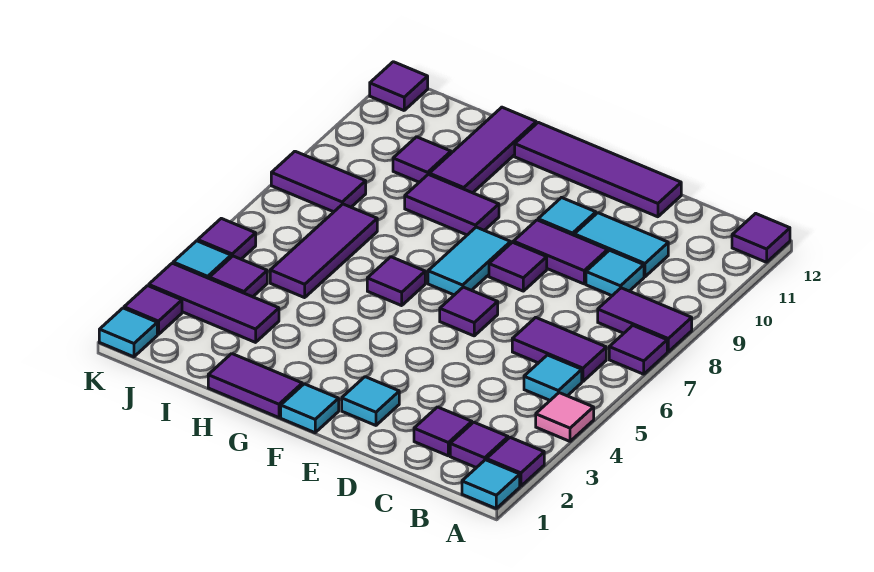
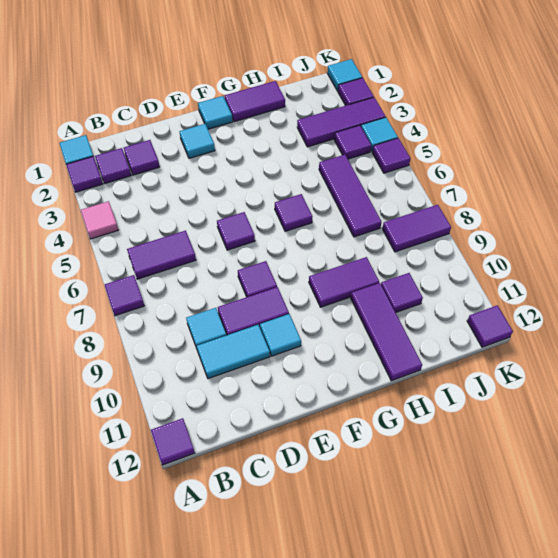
purple tile A8:B8 level 1 -> none
cyan tile B5 level 1 -> none
purple tile D12:G12 level 1 -> none
cyan tile F7:F8 level 1 -> none

